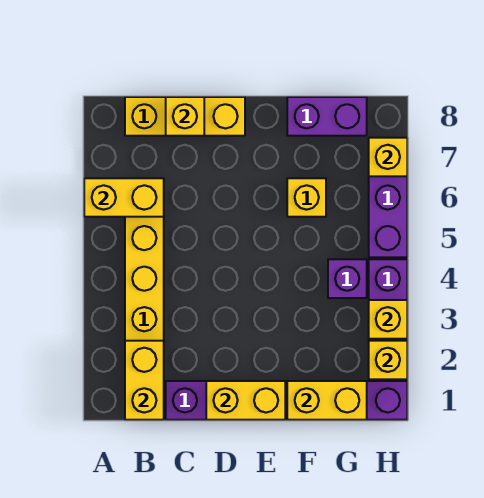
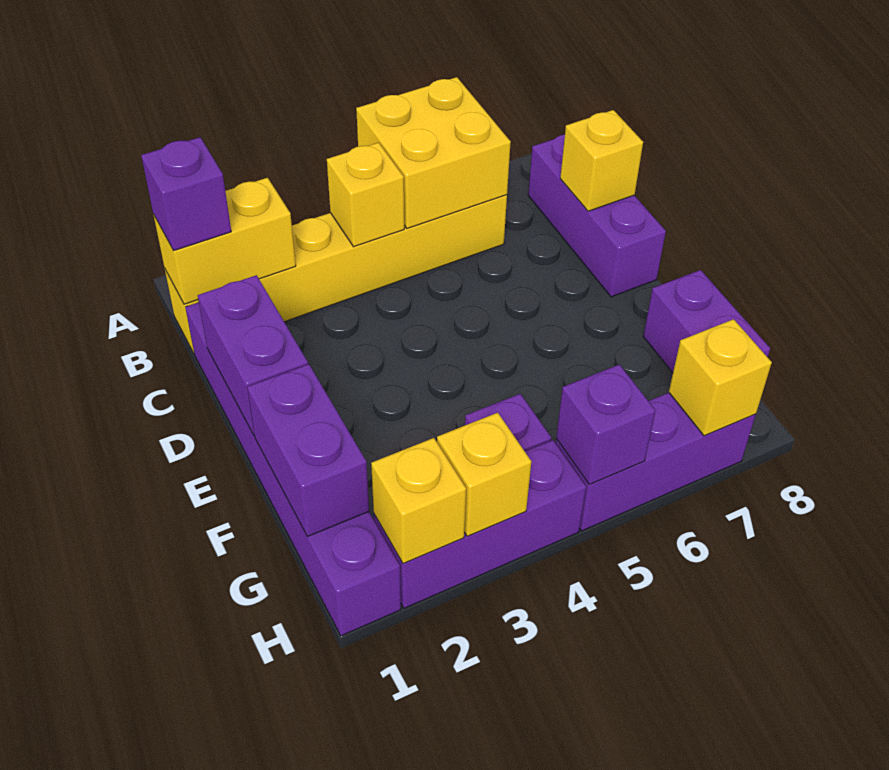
yellow brick A6:B6 level 2 -> yellow brick A5:B6 level 2
none -> purple brick B1 level 3
yellow brick B8:D8 level 1 -> purple brick B8:D8 level 1
yellow brick D1:E1 level 2 -> purple brick D1:E1 level 2
yellow brick F1:G1 level 2 -> purple brick F1:G1 level 2
yellow brick F6 level 1 -> yellow brick B4 level 2
none -> purple brick H5 level 2

